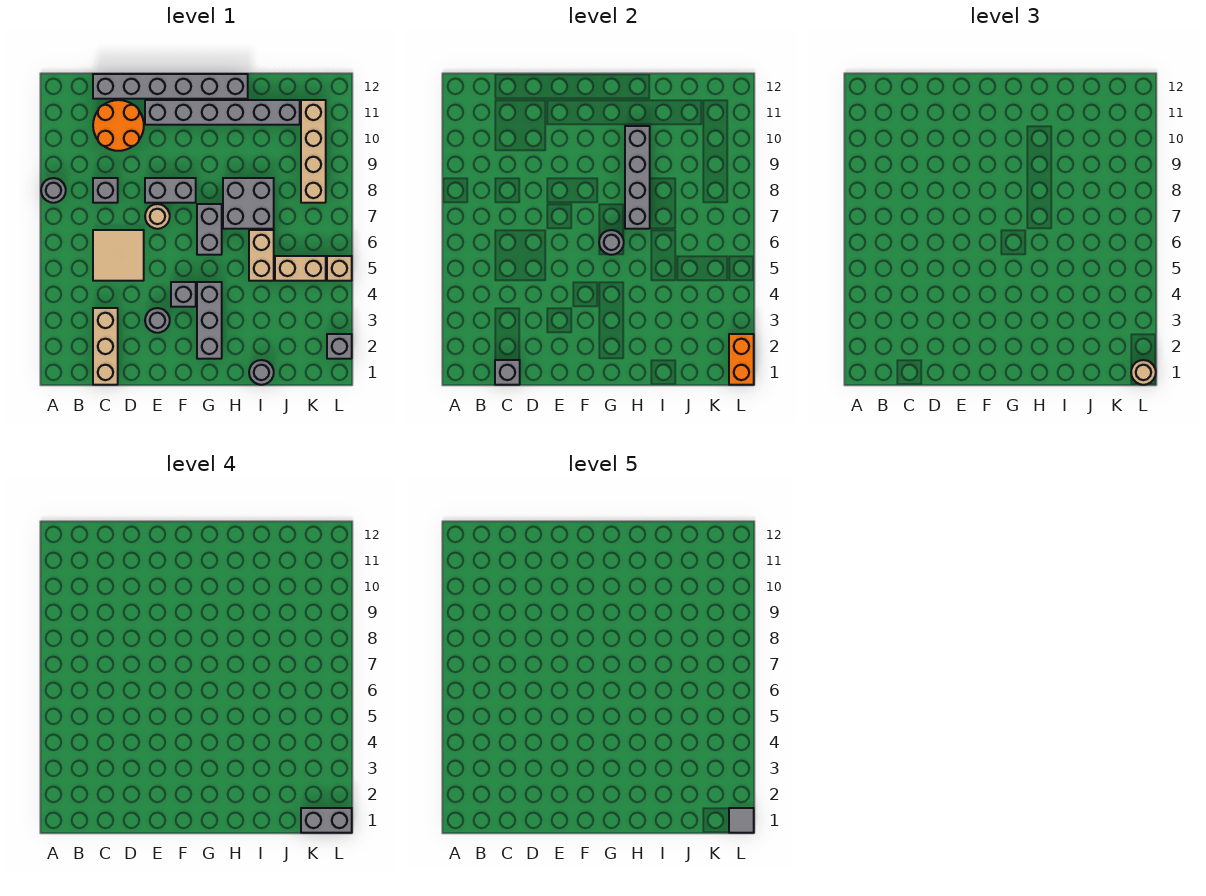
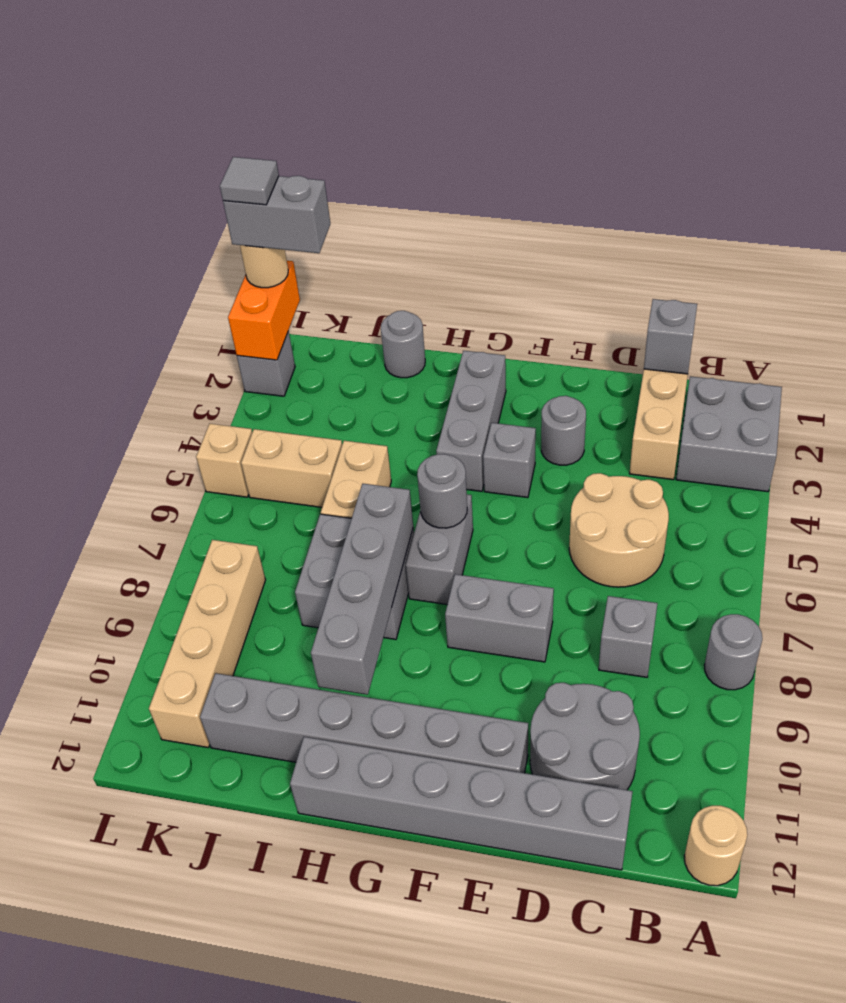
none -> grey brick A2:B3 level 1
tan tile C5:D6 level 1 -> tan round brick C5:D6 level 1
orange round brick C10:D11 level 1 -> grey round brick C10:D11 level 1
tan round brick E7 level 1 -> tan round brick A12 level 1

